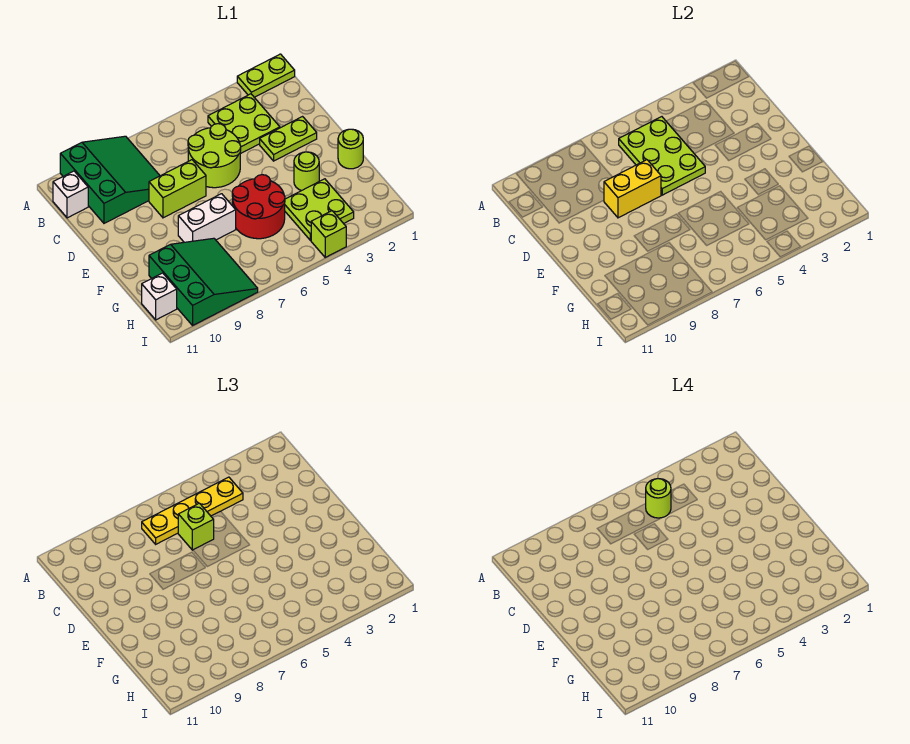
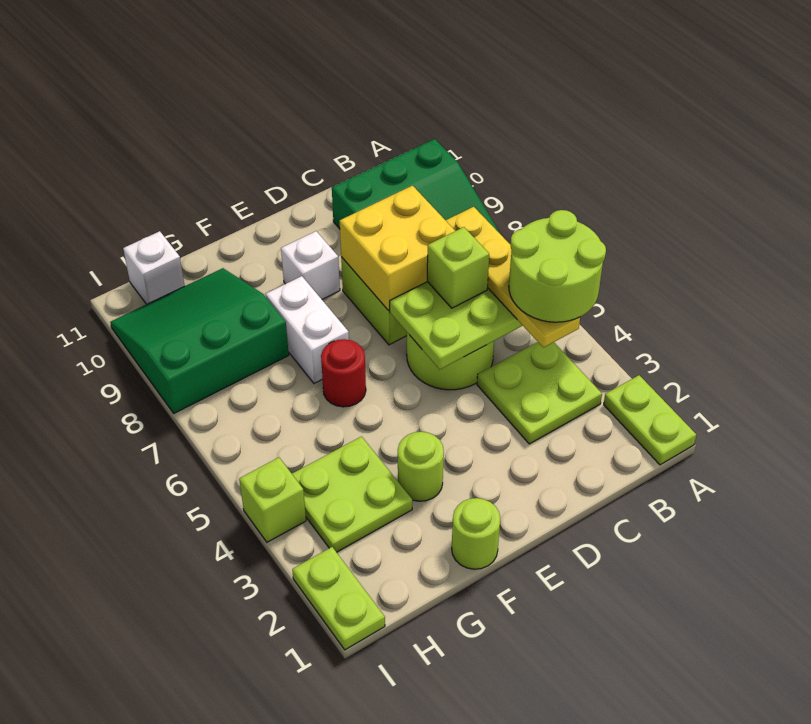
lime round brick B5 level 4 -> lime round brick A4:B5 level 4
white brick B11 level 1 -> white brick E9 level 1
lime plate D2:D3 level 1 -> lime plate I1:I2 level 1
yellow brick D7:D8 level 2 -> yellow brick C7:D8 level 2
red round brick F5:G6 level 1 -> red round brick F6 level 1
green slope G8:I10 level 1 top 10 -> green slope G8:I10 level 1 top 8

